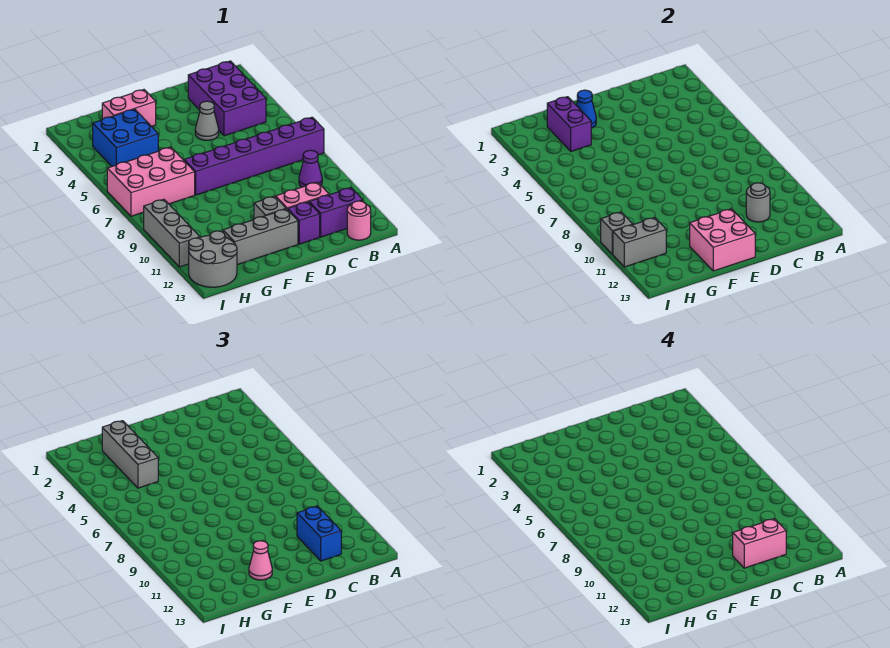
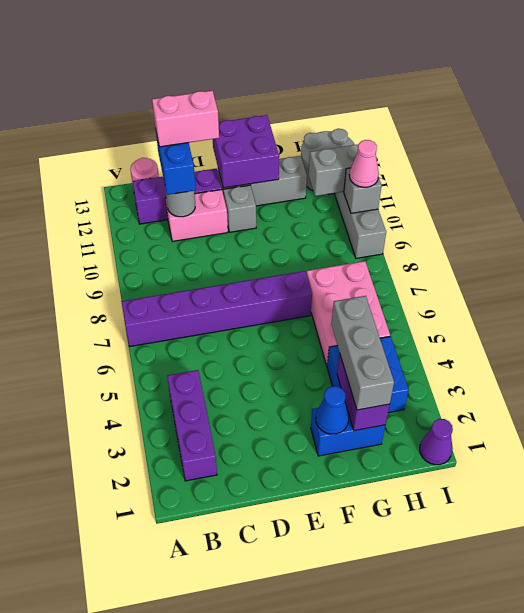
purple brick B2:C4 level 1 -> purple brick B2:B4 level 1
purple cone B9 level 1 -> purple cone I1 level 1
grey cone D4 level 1 -> none
pink brick E12:F13 level 2 -> purple brick E12:F13 level 2
pink brick F2:G2 level 1 -> blue brick F2:G2 level 1
pink cone F12 level 3 -> pink cone I10 level 3
pink brick G6:I7 level 1 -> pink brick G5:H7 level 1

